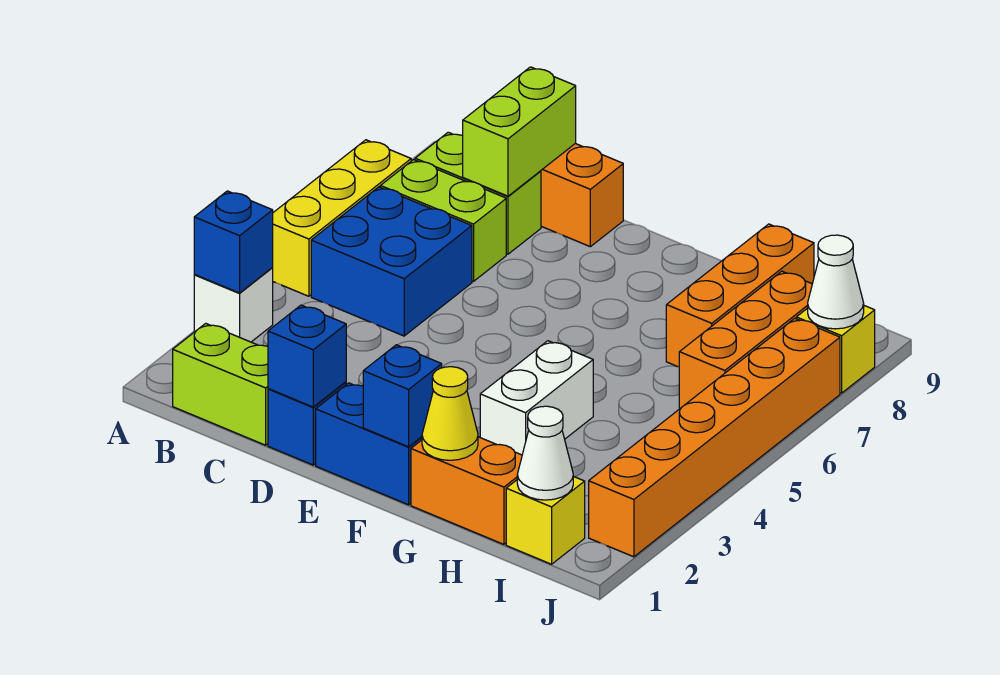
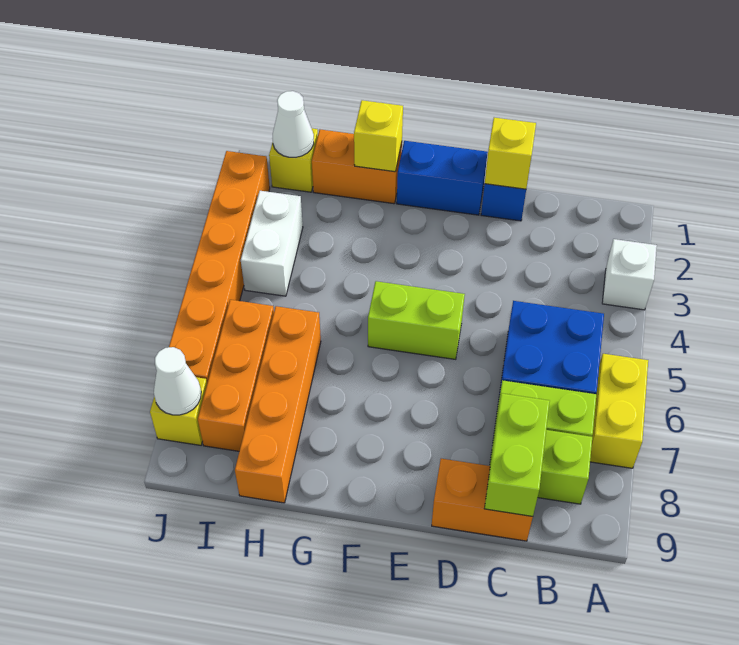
blue brick A3 level 2 -> none
yellow brick A5:A7 level 1 -> yellow brick A6:A7 level 1
lime brick B1:C1 level 1 -> lime brick E5:F5 level 1
blue brick D1 level 2 -> yellow brick D1 level 2
blue brick F1 level 2 -> none
yellow cone G1 level 2 -> yellow brick G1 level 2
white brick G3:G4 level 1 -> white brick I3:I4 level 1
orange brick H7:H9 level 1 -> orange brick H6:H9 level 1

